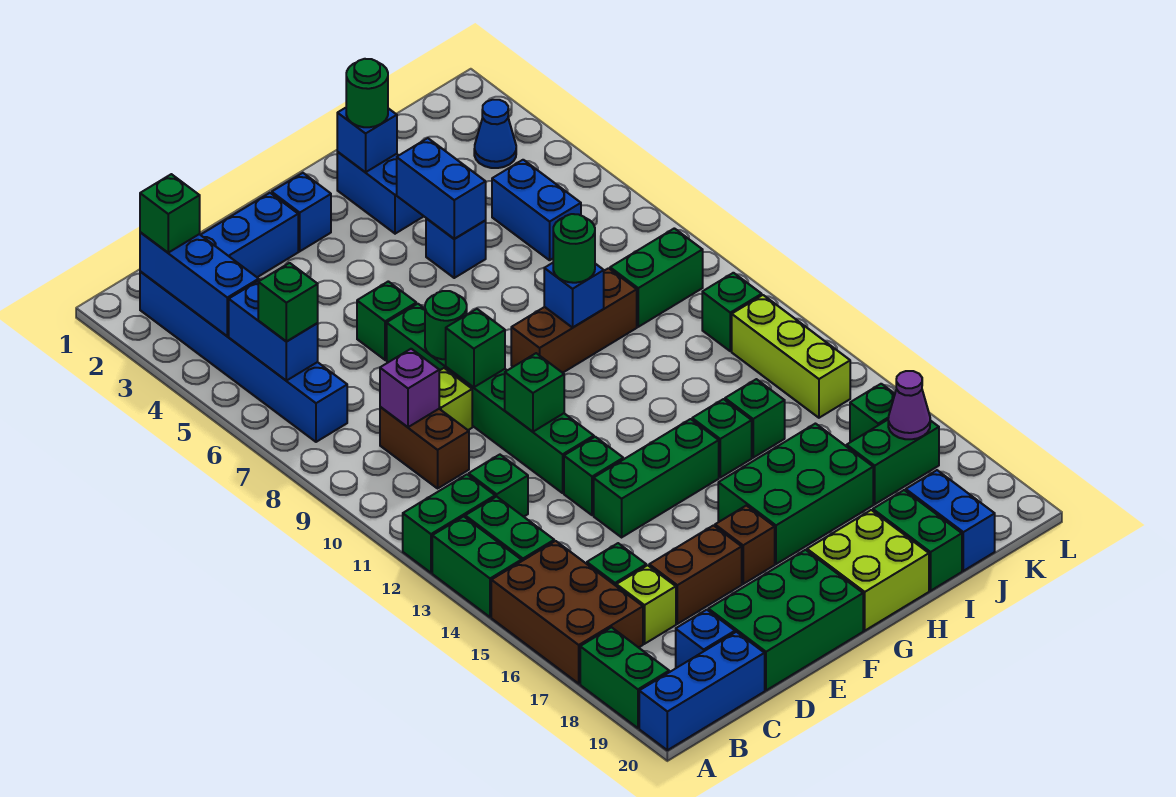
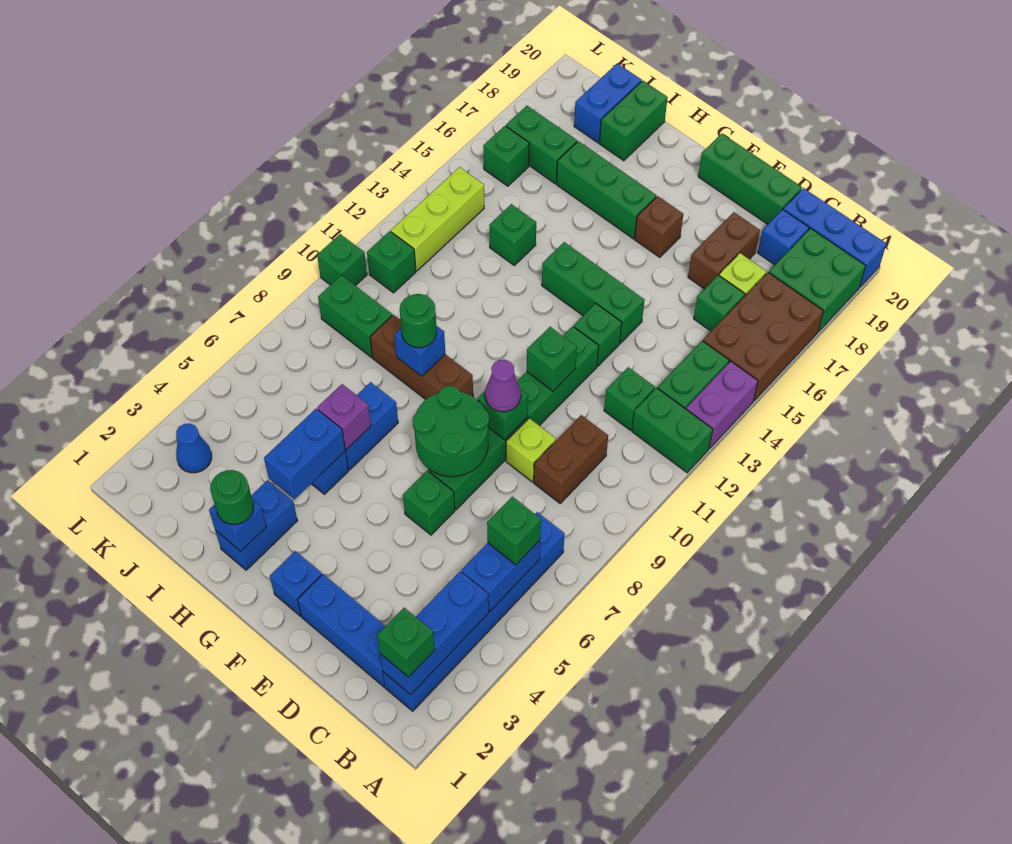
green brick A13:A14 level 1 -> purple brick A13:A14 level 1
green brick A18:A19 level 1 -> green brick A18:B19 level 1
purple brick C9 level 2 -> purple brick H6 level 2
brown brick D17:E17 level 1 -> brown brick D17:D18 level 1
green brick D19:F20 level 1 -> green brick D20:F20 level 1
green round brick E8 level 2 -> green round brick E7:F8 level 2
green brick G16:I17 level 1 -> green brick G17:I17 level 1
lime brick G19:H20 level 1 -> none
green brick H14 level 1 -> green brick L10 level 1
blue brick J5:J6 level 1 -> blue brick H6:H7 level 1
purple cone K17 level 2 -> purple cone E9 level 3

